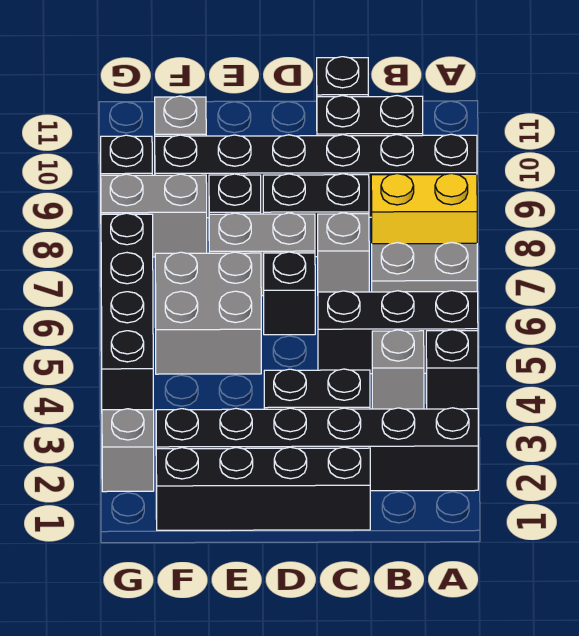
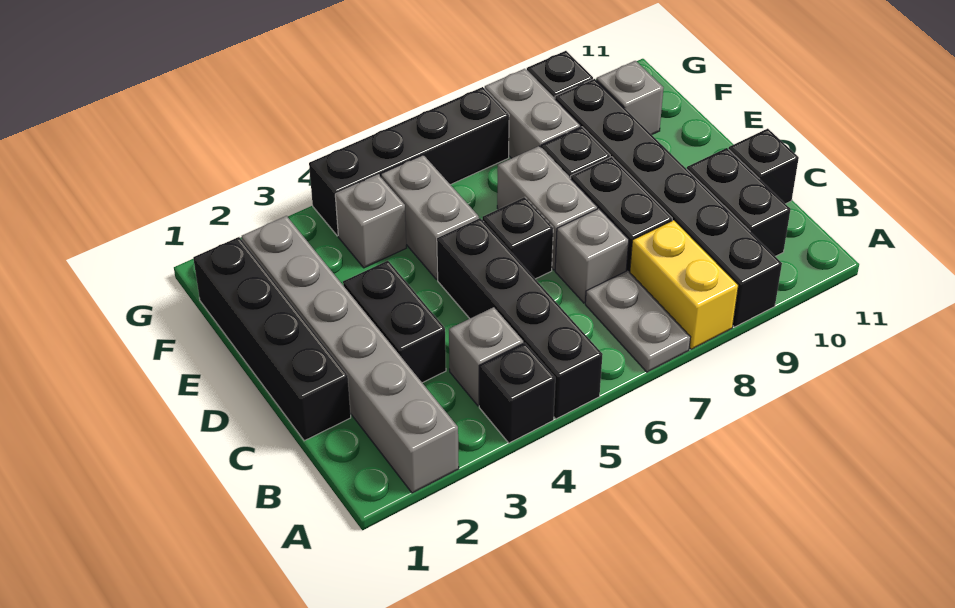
black brick A2:F2 level 1 -> grey brick A2:F2 level 1
black brick A5:C5 level 1 -> black brick A5:D5 level 1
grey brick E5:F6 level 1 -> grey brick E5:F5 level 1
grey brick G2 level 1 -> grey brick F4 level 1

